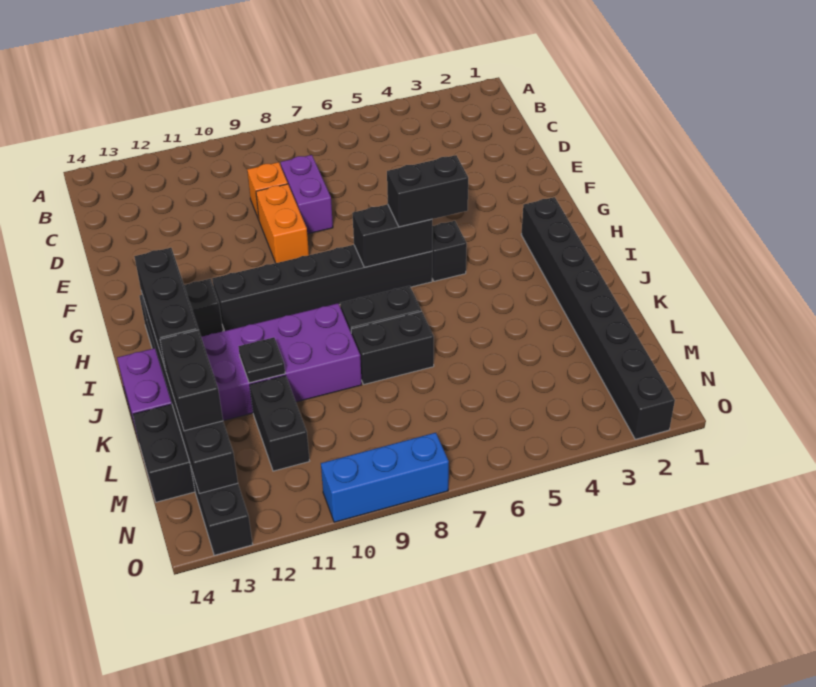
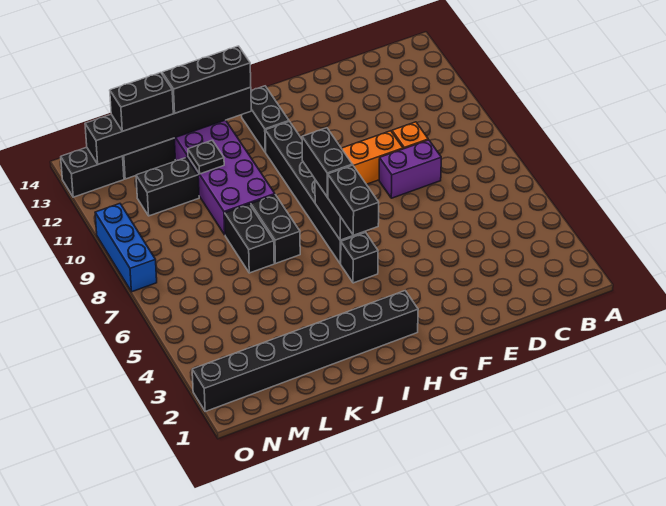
none -> black brick H7:H8 level 3

